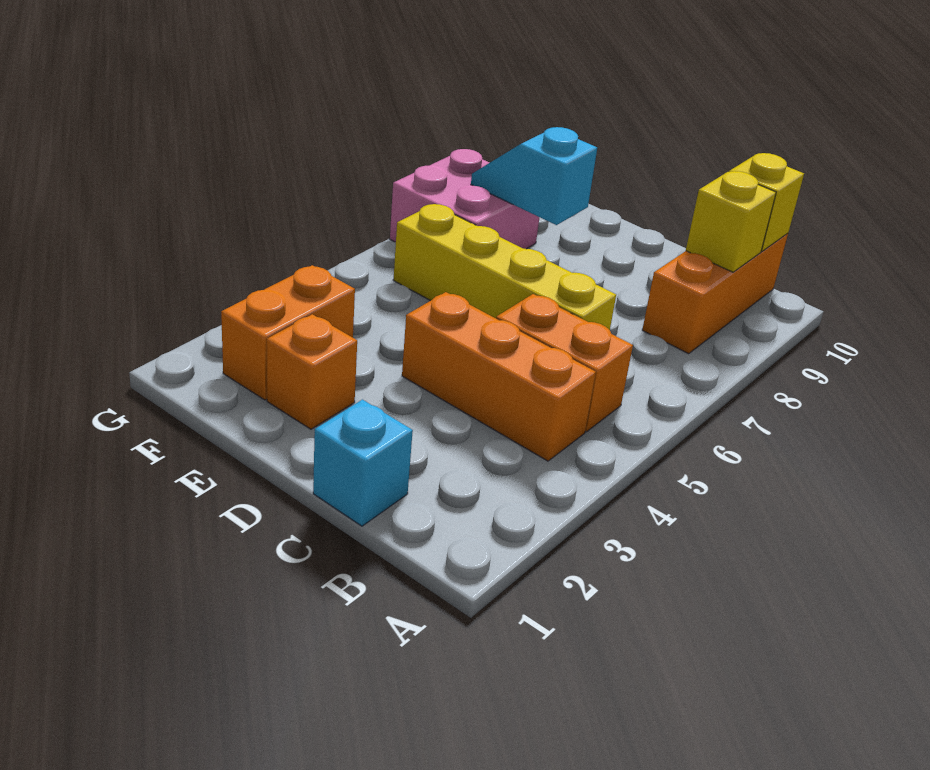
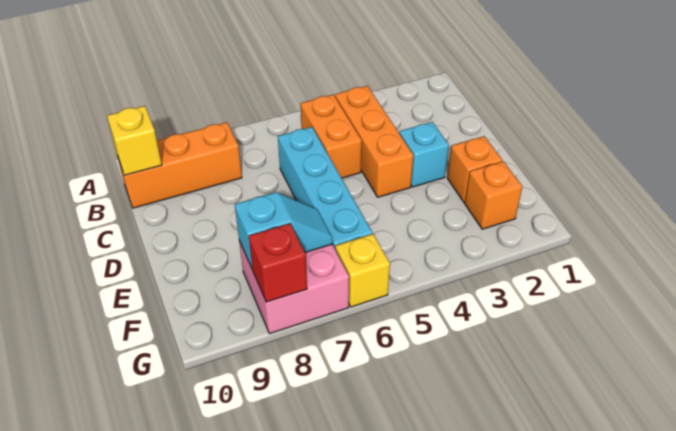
yellow brick B9 level 2 -> yellow brick G6 level 1
cyan brick C1 level 1 -> cyan brick D3 level 1
yellow brick C6:F6 level 1 -> cyan brick C6:F6 level 1
cyan slope E8:F8 level 2 top E -> cyan slope F7:F8 level 2 top 8
orange brick F2:F3 level 1 -> orange brick F2 level 1
none -> red brick G8 level 2

